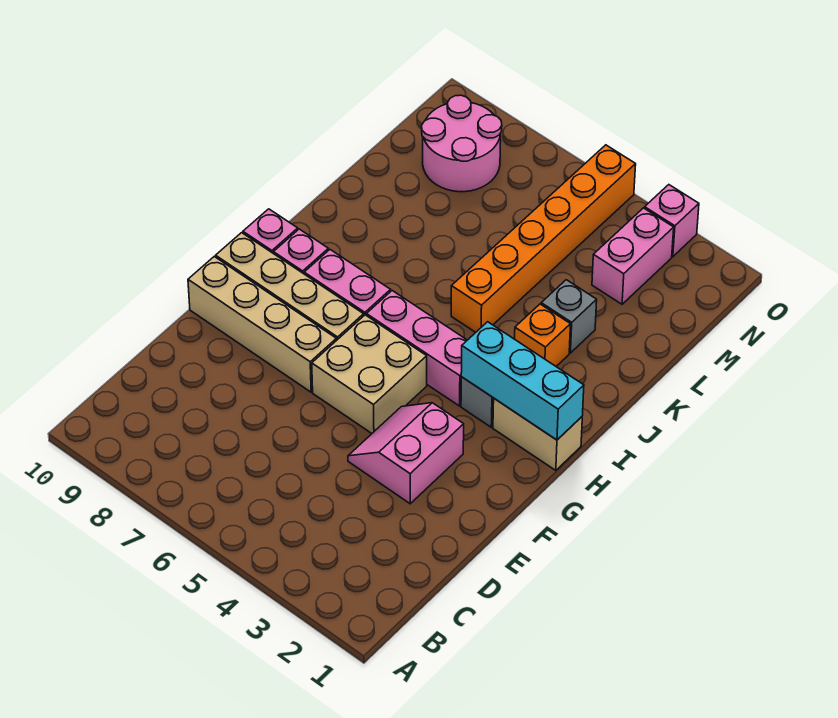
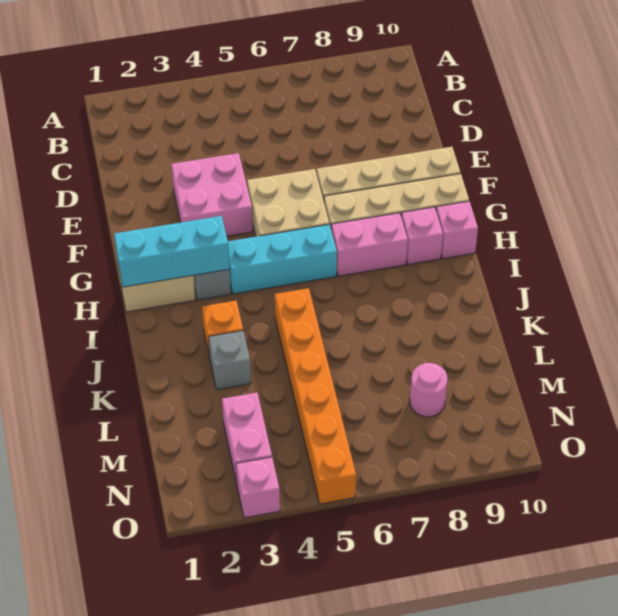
pink slope E3:F4 level 1 top 3 -> pink brick E3:F4 level 1
pink brick H4:H6 level 1 -> cyan brick H4:H6 level 1
pink round brick M8:N9 level 1 -> pink round brick M8 level 1

